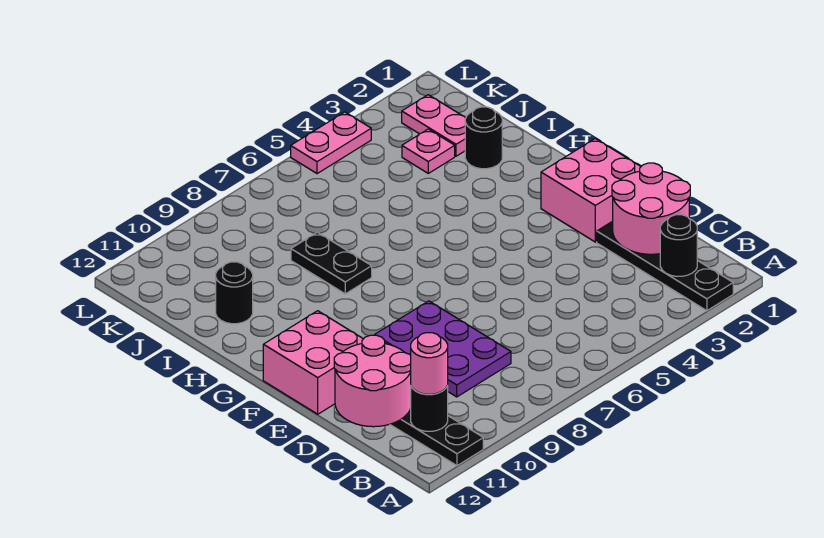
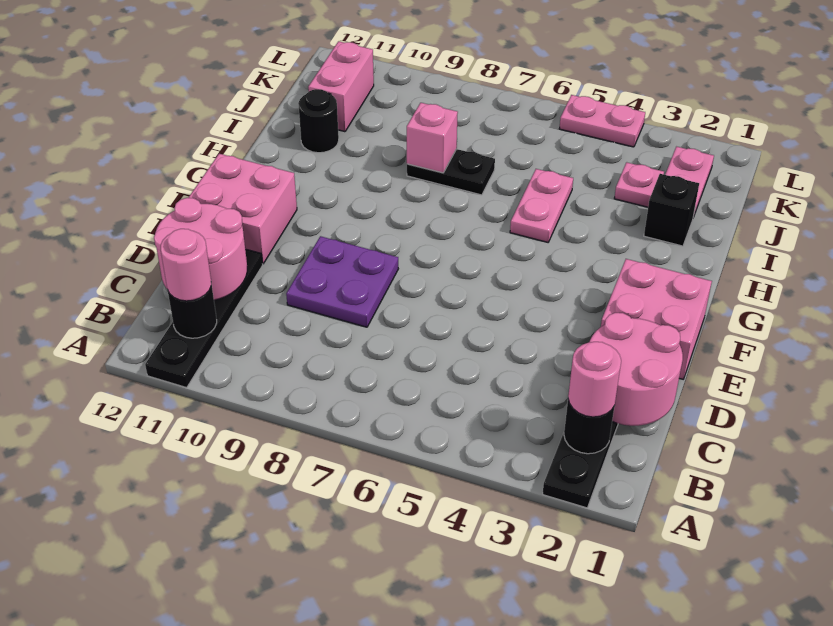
none -> pink round brick B2 level 3
purple plate C8:E9 level 1 -> purple plate D8:E9 level 1
none -> pink plate H5:I5 level 1
black plate H8:I8 level 1 -> black plate I7:I8 level 1
black round brick I2 level 1 -> black brick I2 level 1
none -> pink brick I8 level 2
none -> pink brick J11:K11 level 1

